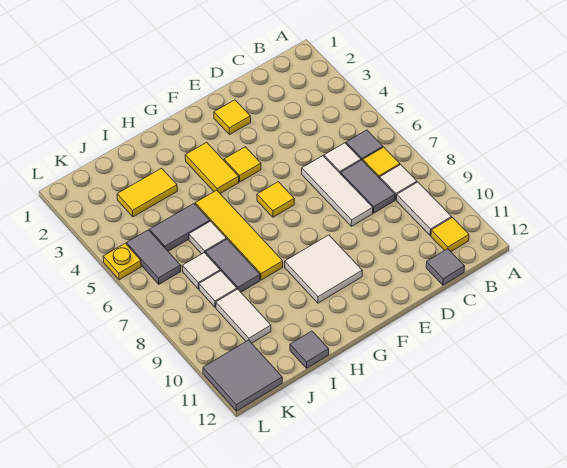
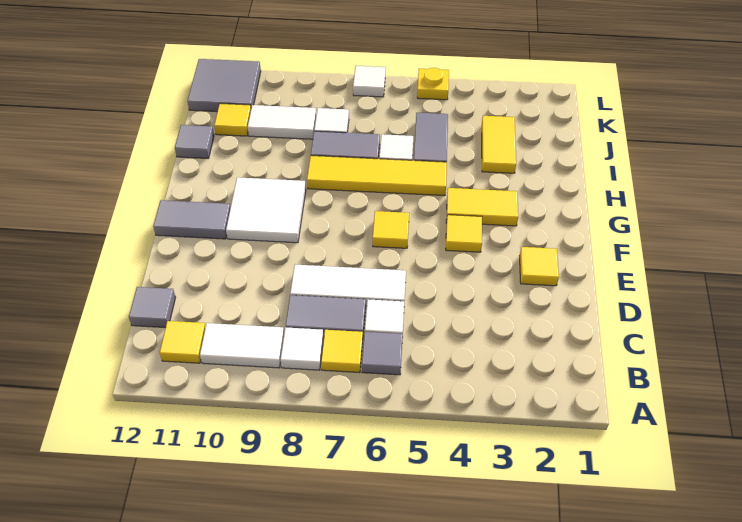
white tile J7 level 1 -> white tile L7 level 1
none -> yellow tile J11 level 1
grey tile K5:K6 level 1 -> grey tile F11:F12 level 1

